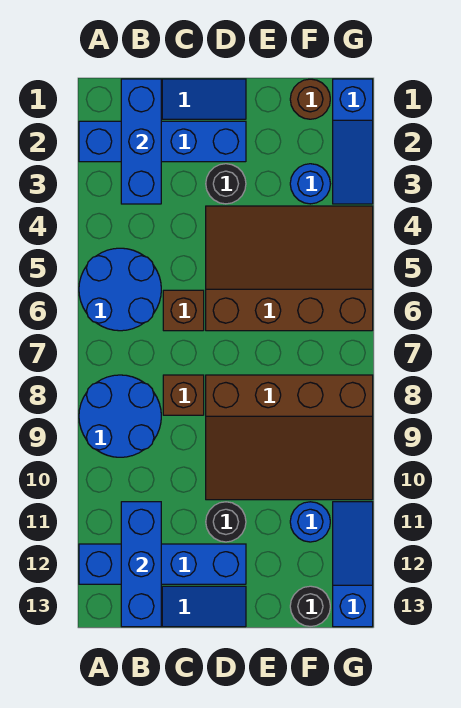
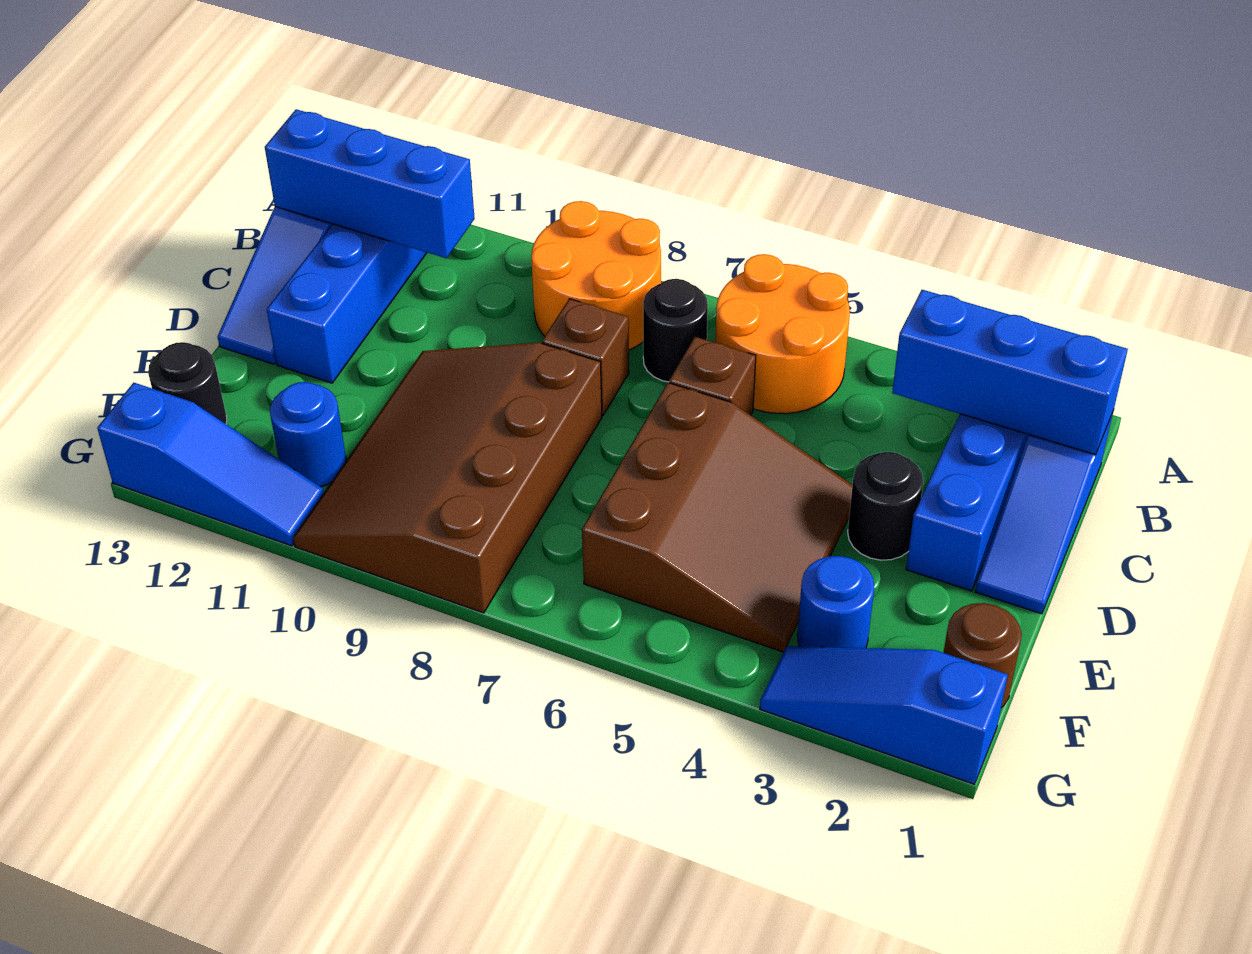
blue round brick A5:B6 level 1 -> orange round brick A5:B6 level 1
blue round brick A8:B9 level 1 -> orange round brick A8:B9 level 1
brown slope D4:G6 level 1 top 6 -> brown slope D4:F6 level 1 top 6
black round brick D11 level 1 -> black round brick B7 level 1

